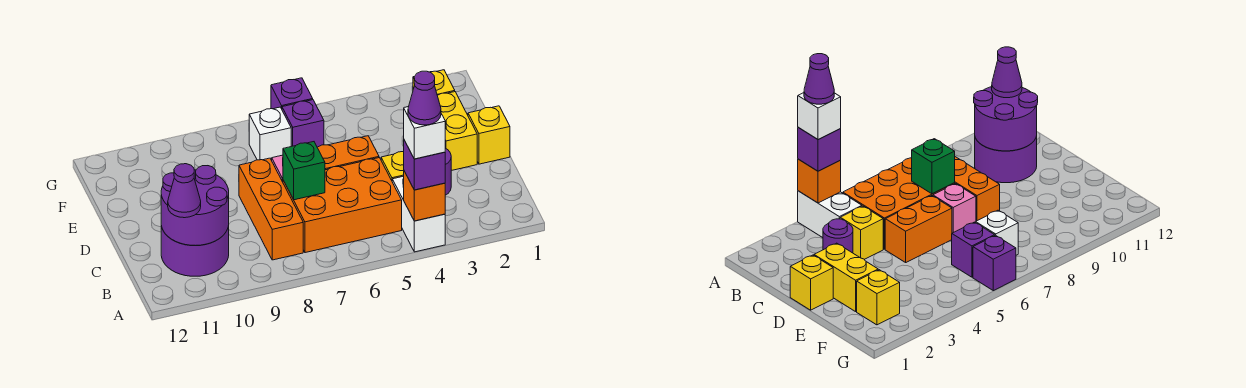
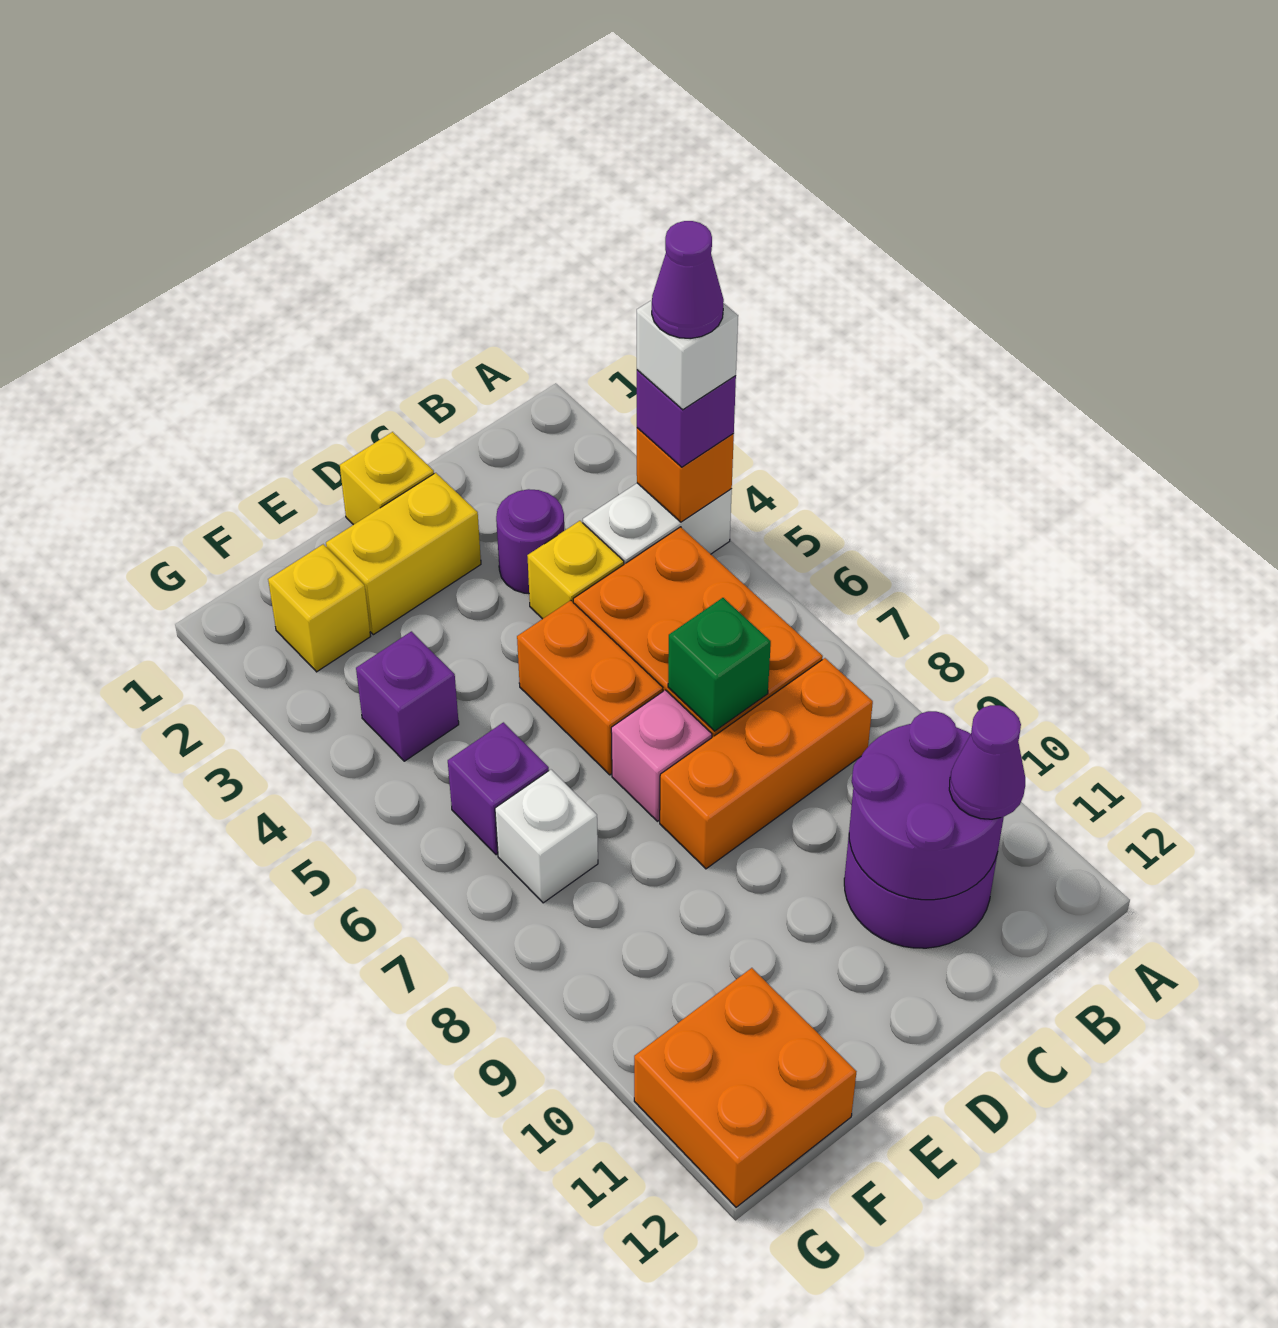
none -> orange brick F11:G12 level 1
purple brick G6 level 1 -> purple brick F4 level 1

